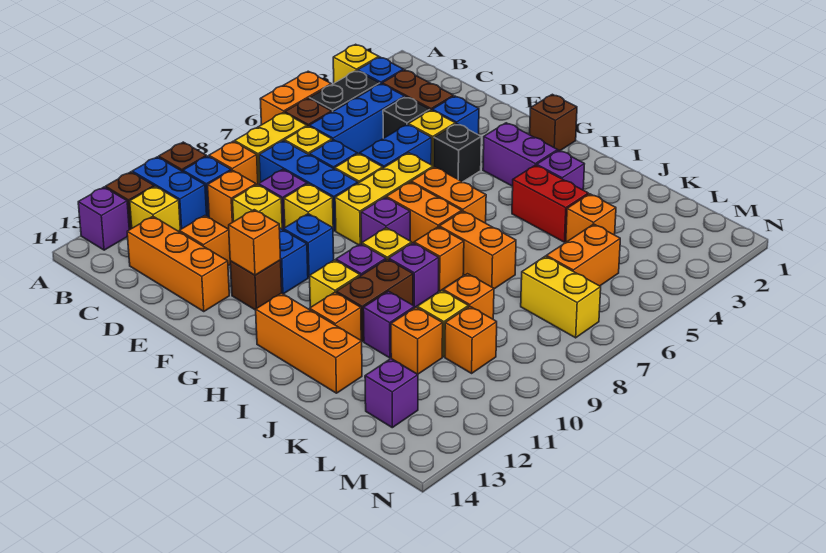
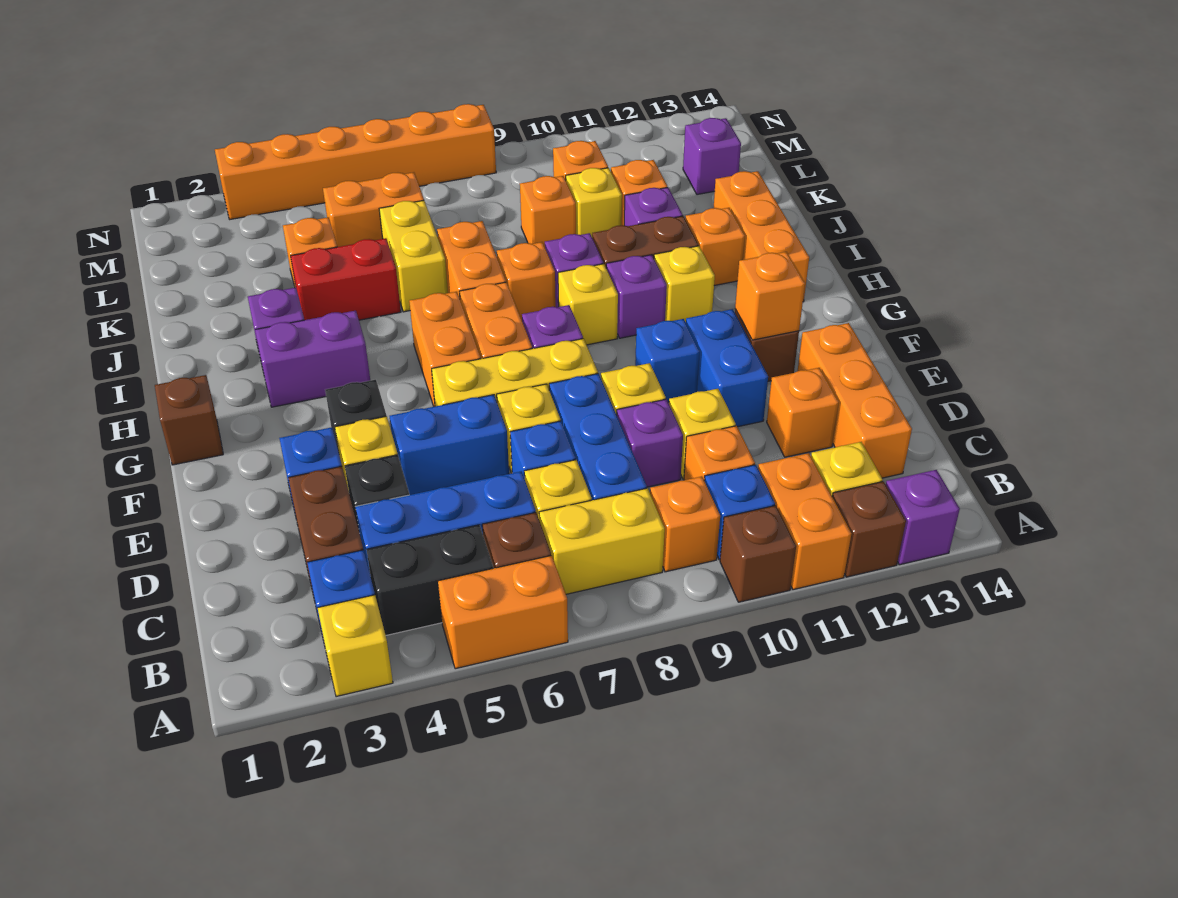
blue brick A11:B11 level 1 -> orange brick A11:B11 level 1
purple brick G3:H3 level 1 -> purple brick H3:H4 level 1
red brick I4:J4 level 1 -> red brick J4:J5 level 1
yellow brick L7:M7 level 1 -> yellow brick J6:K6 level 1
none -> orange brick N3:N8 level 1

